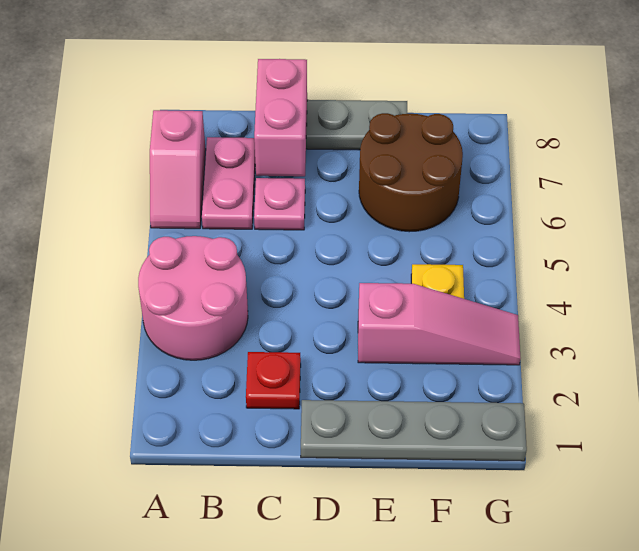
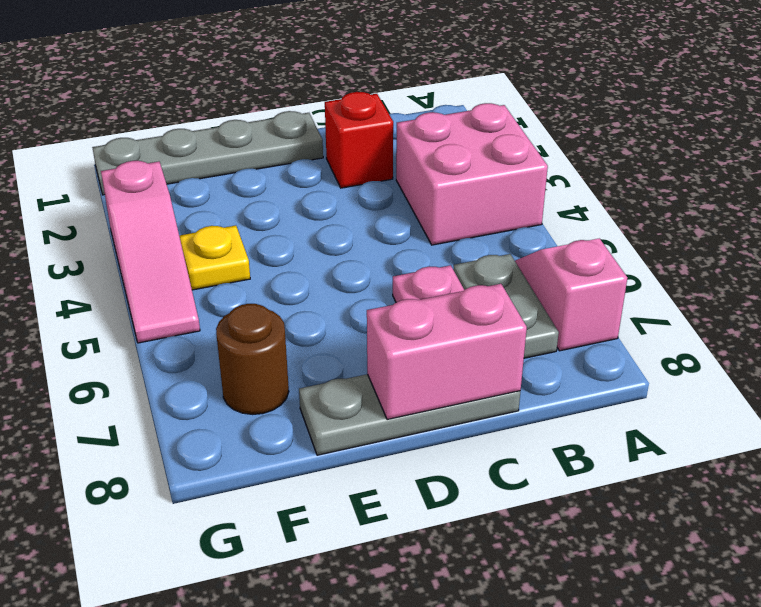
pink round brick A3:B4 level 1 -> pink brick A3:B4 level 1
pink plate B6:B7 level 1 -> grey plate B6:B7 level 1
red plate C2 level 1 -> red brick C2 level 1
pink brick C7:C8 level 2 -> pink brick C8:D8 level 2
pink slope E3:G3 level 1 top E -> pink slope G3:G5 level 1 top 3
brown round brick E6:F7 level 1 -> brown round brick F7 level 1

